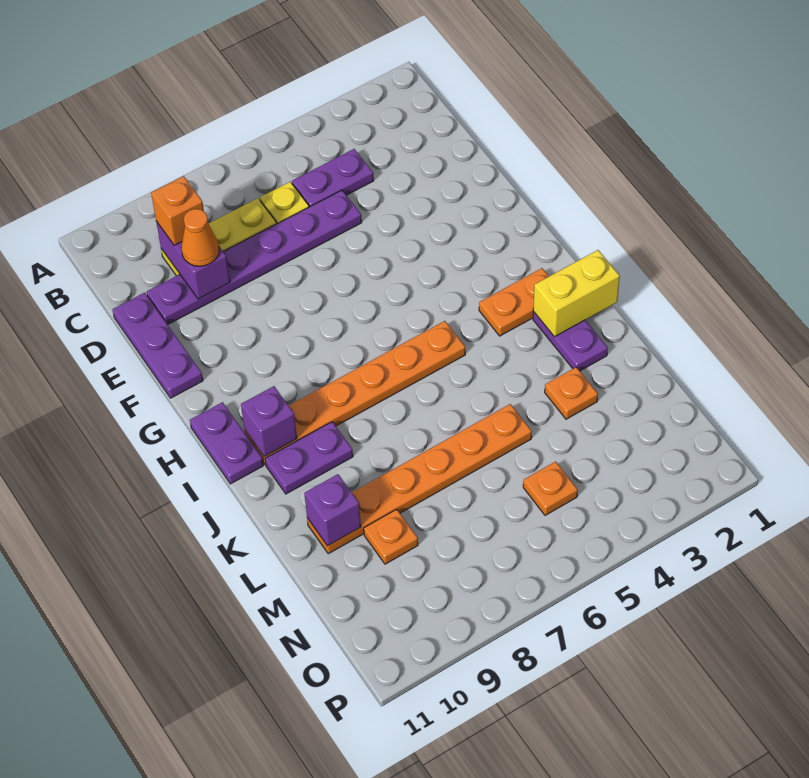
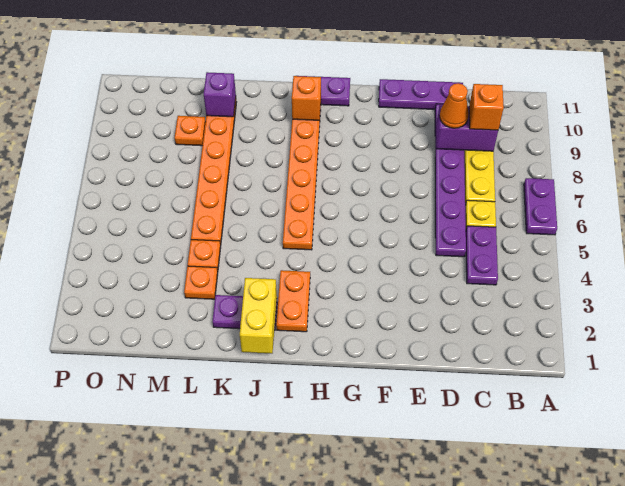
purple brick I10 level 2 -> orange brick I10 level 2
purple plate J9:J10 level 1 -> purple plate A6:A7 level 1
orange plate N5 level 1 -> orange plate L4 level 1

